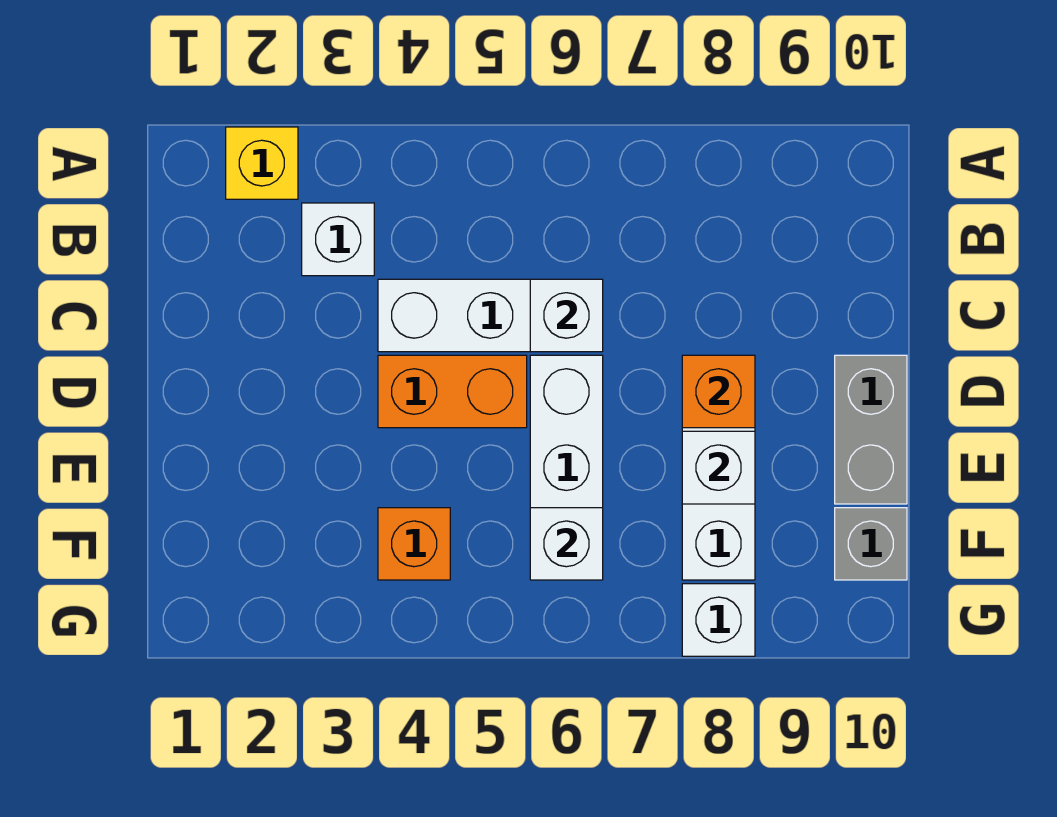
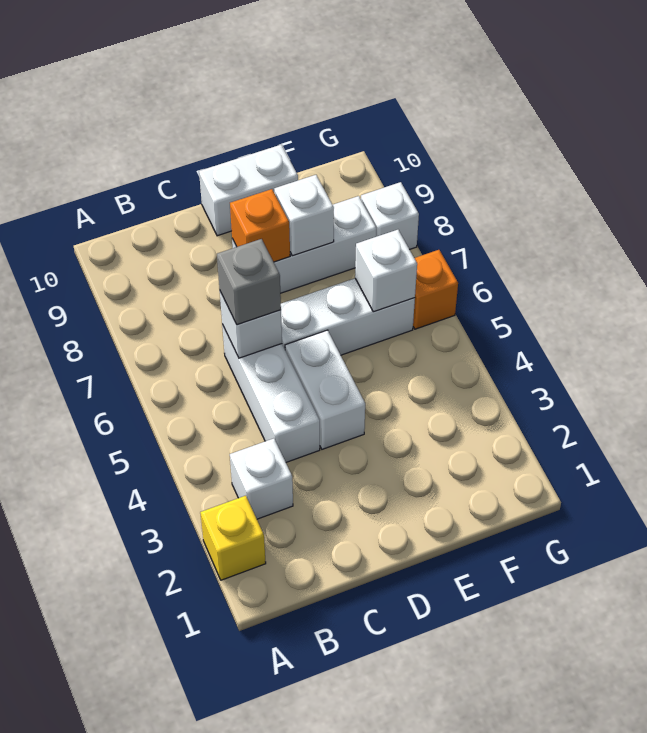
orange brick D4:D5 level 1 -> white brick D4:D5 level 1
grey brick D10:E10 level 1 -> white brick D10:E10 level 1
orange brick F4 level 1 -> orange brick G6 level 1
grey brick F10 level 1 -> grey brick C6 level 3

